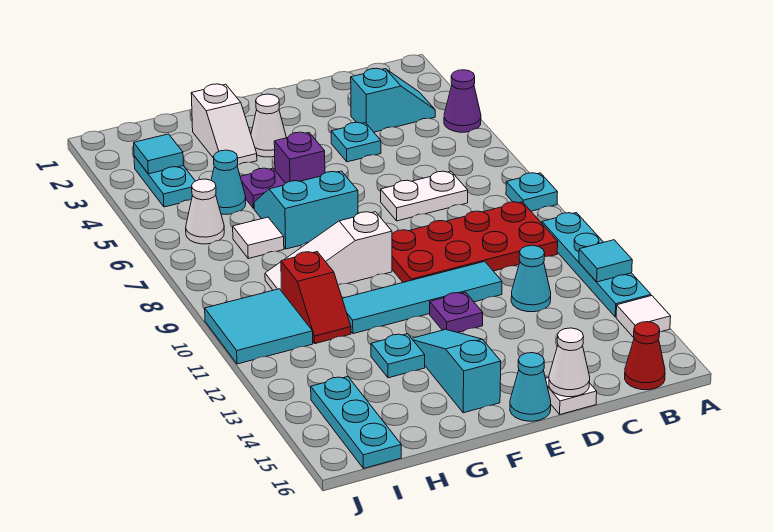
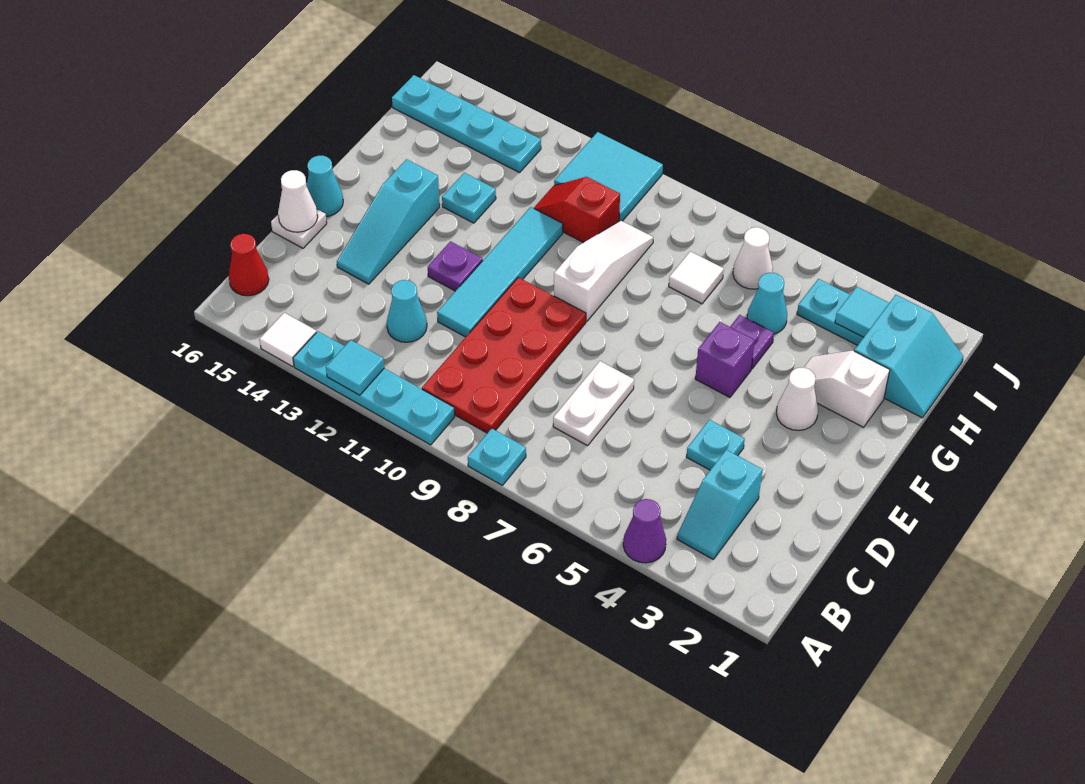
cyan slope F6:G7 level 1 top 7 -> cyan slope H1:I2 level 1 top 2
cyan slope F13:F15 level 1 top 15 -> cyan slope D14:F14 level 1 top F
cyan plate I14:I16 level 1 -> cyan plate I13:I16 level 1

